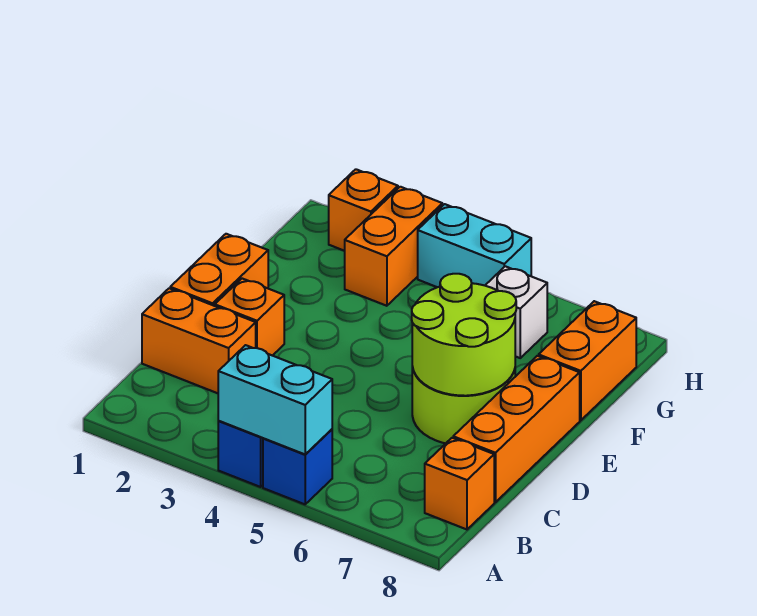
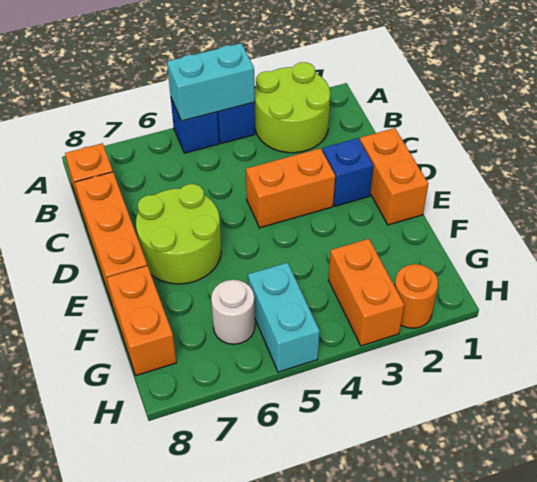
orange brick C1:C2 level 1 -> orange brick D3:D4 level 1
orange brick D2 level 1 -> blue brick D2 level 1
lime round brick D6:E7 level 2 -> lime round brick A2:B3 level 1
white brick G6 level 1 -> white round brick G6 level 1
orange brick H2 level 1 -> orange round brick H2 level 1
cyan brick H4:H5 level 1 -> cyan brick G5:H5 level 1

